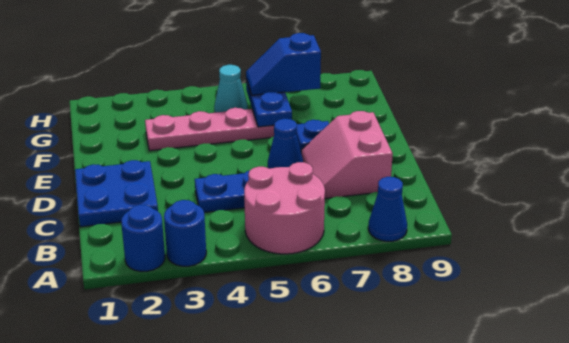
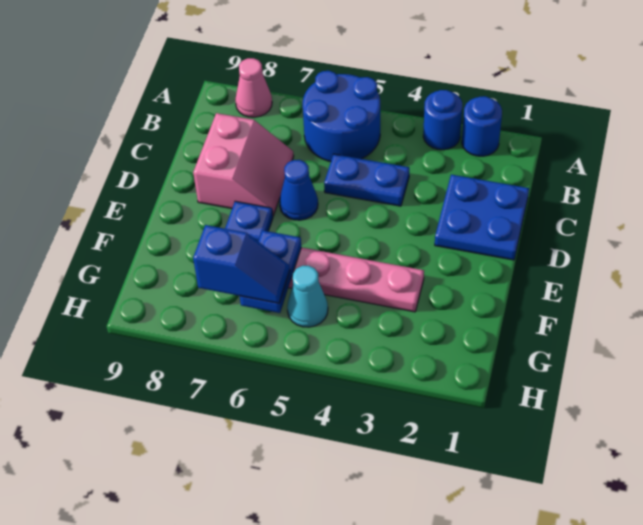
pink round brick A5:B6 level 1 -> blue round brick A5:B6 level 1
blue cone A8 level 1 -> pink cone A8 level 1

